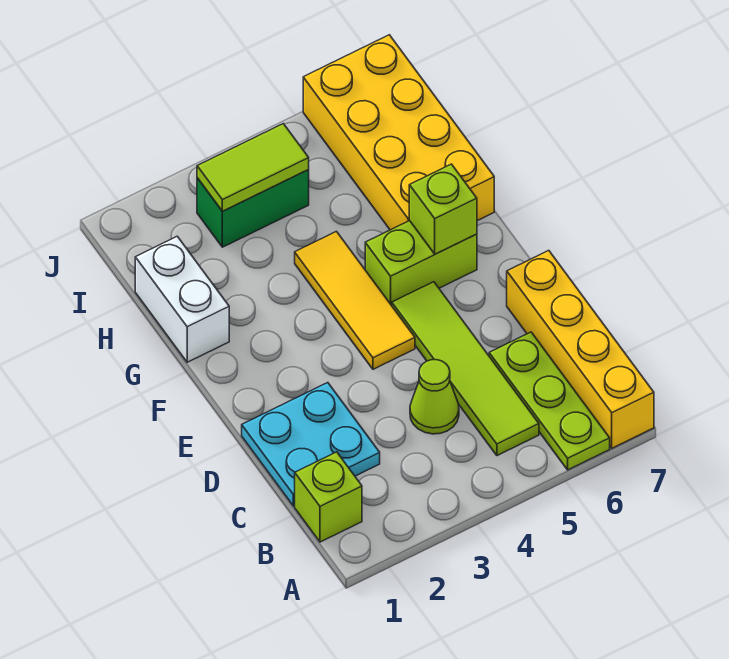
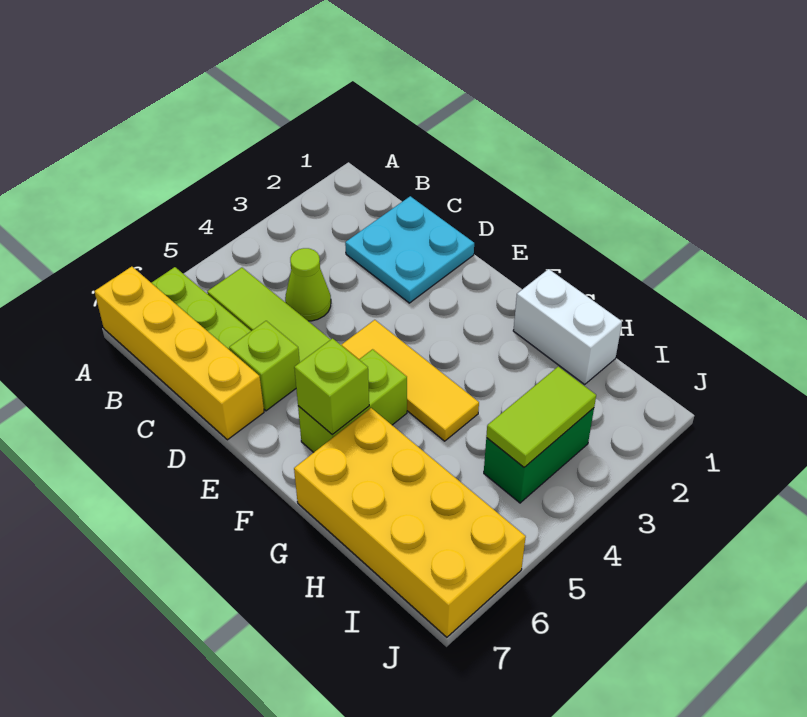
lime brick B1 level 1 -> lime brick D6 level 1

